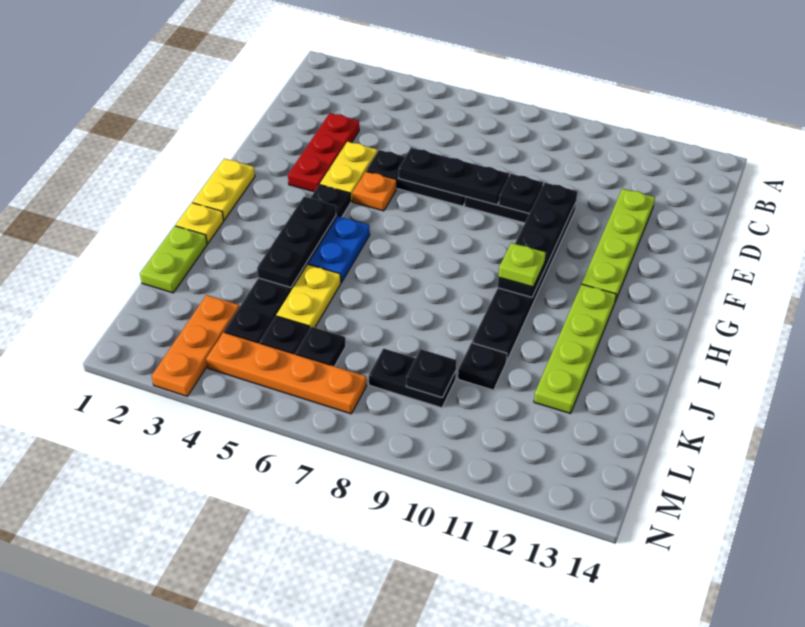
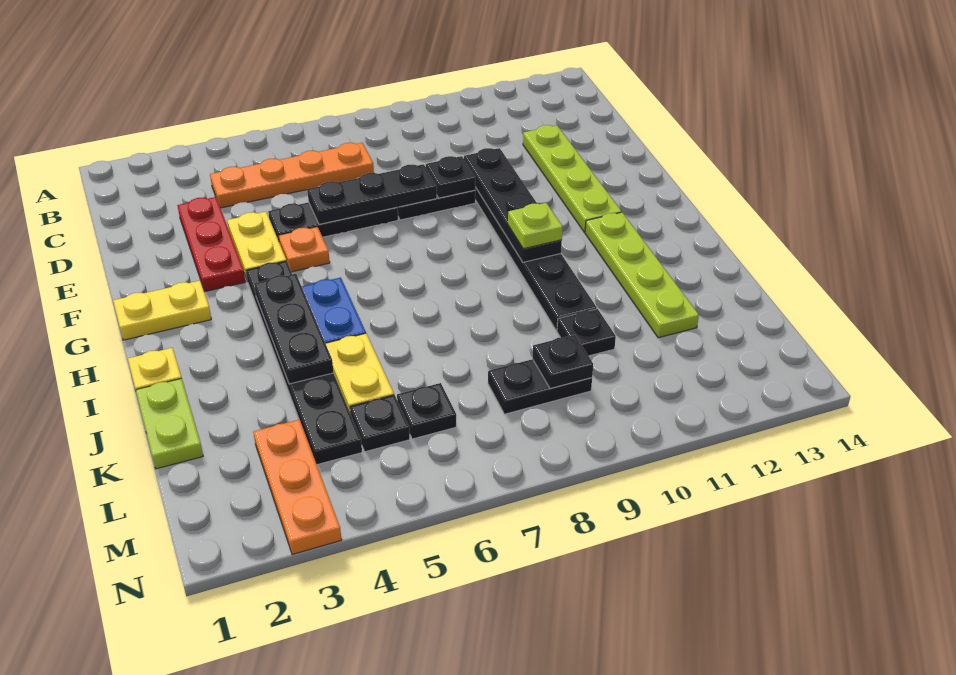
yellow plate G1:H1 level 1 -> yellow plate G1:G2 level 1
orange plate M4:M7 level 1 -> orange plate C4:C7 level 1

